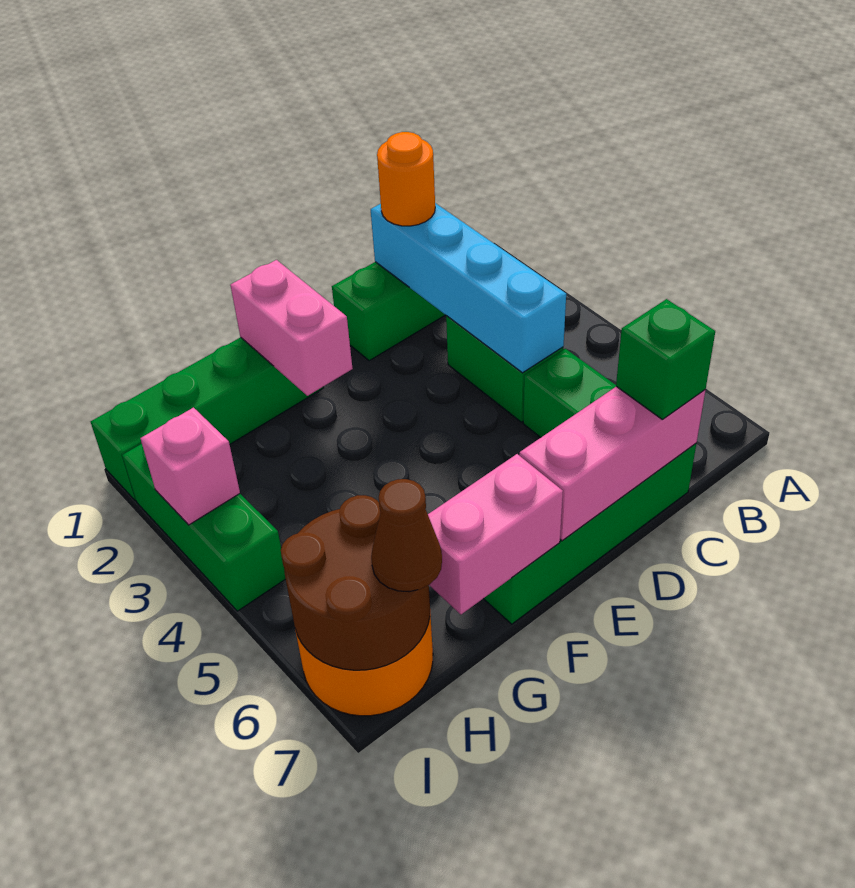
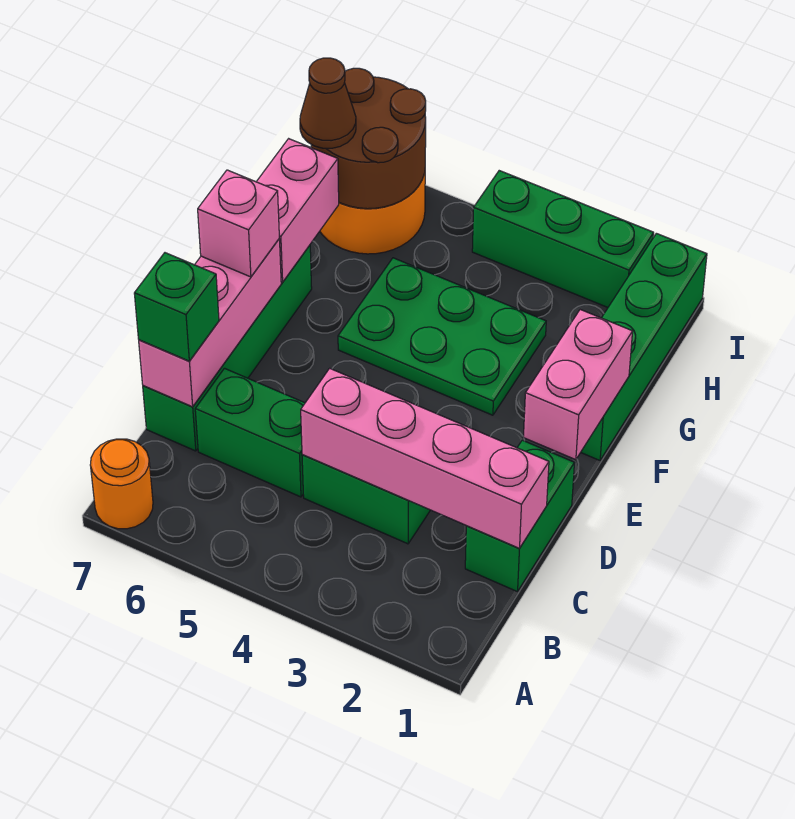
cyan brick C1:C4 level 2 -> pink brick C1:C4 level 2
orange round brick C1 level 3 -> orange round brick A7 level 1
pink brick F1:F2 level 2 -> pink brick E1:F1 level 2
none -> green plate F3:G5 level 1
pink brick I3 level 2 -> pink brick E7 level 3

